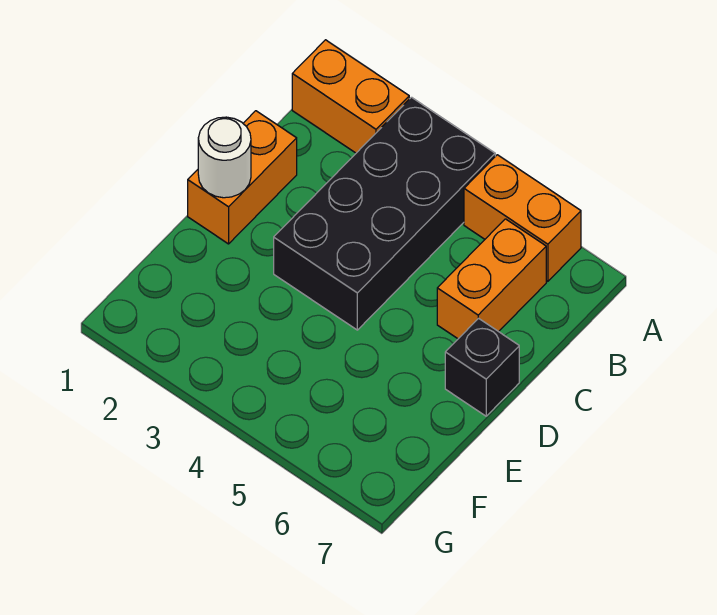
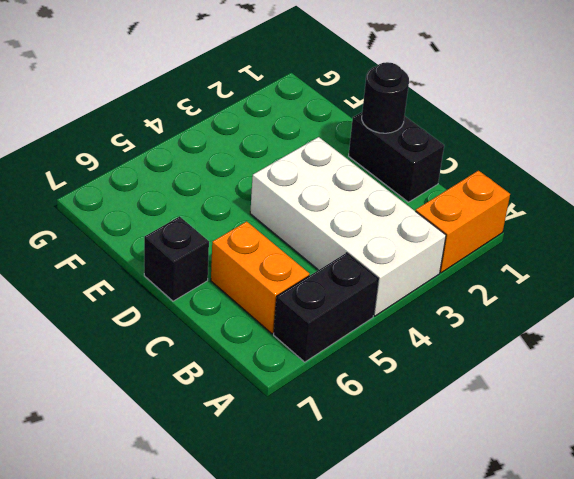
black brick A3:D4 level 1 -> white brick A3:D4 level 1
orange brick A5:A6 level 1 -> black brick A5:A6 level 1
orange brick C1:D1 level 1 -> black brick C1:D1 level 1
white round brick D1 level 2 -> black round brick D1 level 2

